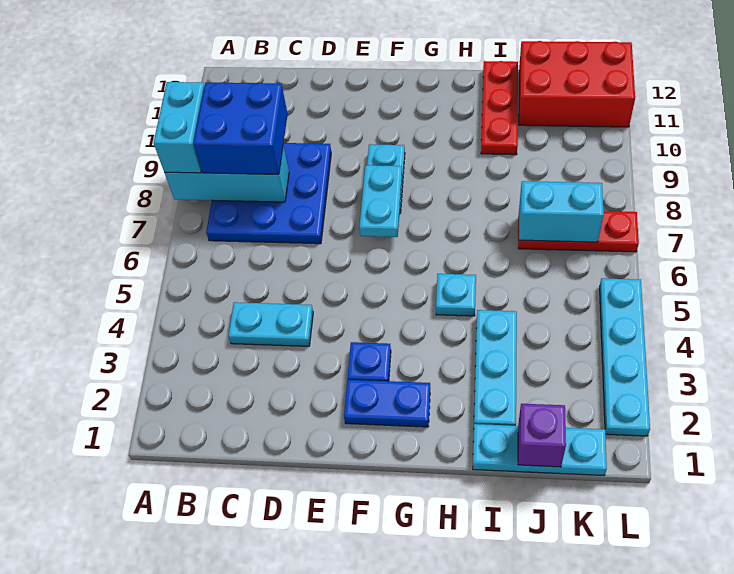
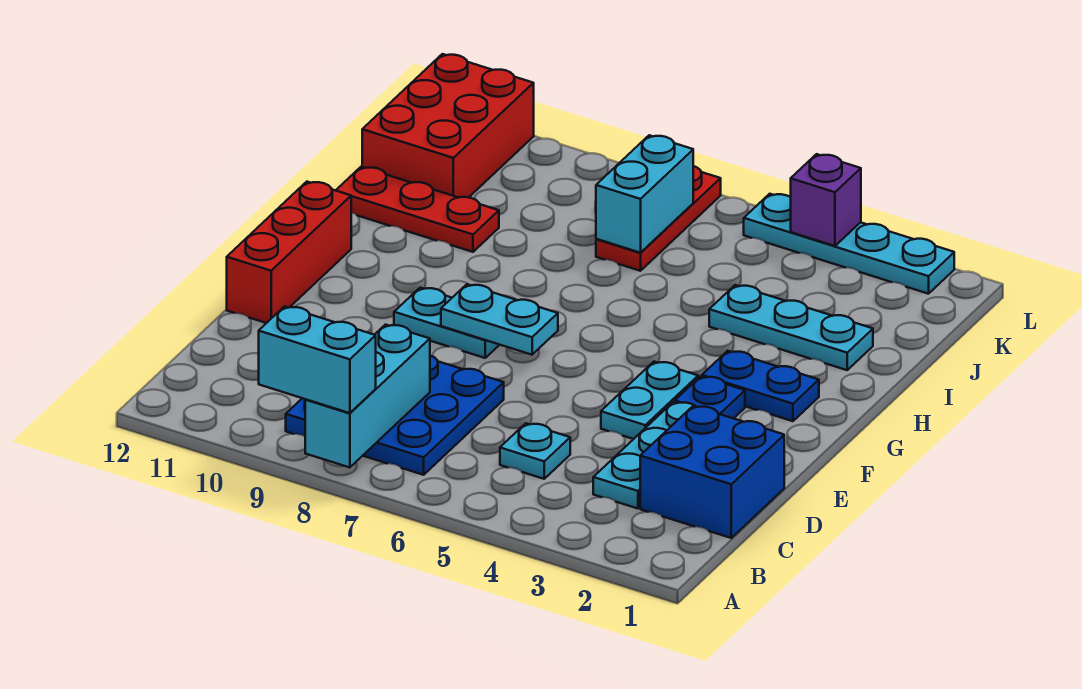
blue brick B8:C9 level 3 -> blue brick C1:D2 level 1
cyan plate C4:D4 level 1 -> cyan plate E4:F4 level 1
none -> red brick E12:G12 level 1
blue plate F2:G2 level 1 -> blue plate G2:G3 level 1
cyan plate H5 level 1 -> cyan plate C5 level 1
cyan plate I1:K1 level 1 -> cyan plate C3:E3 level 1
purple brick J1 level 2 -> purple brick L4 level 2

